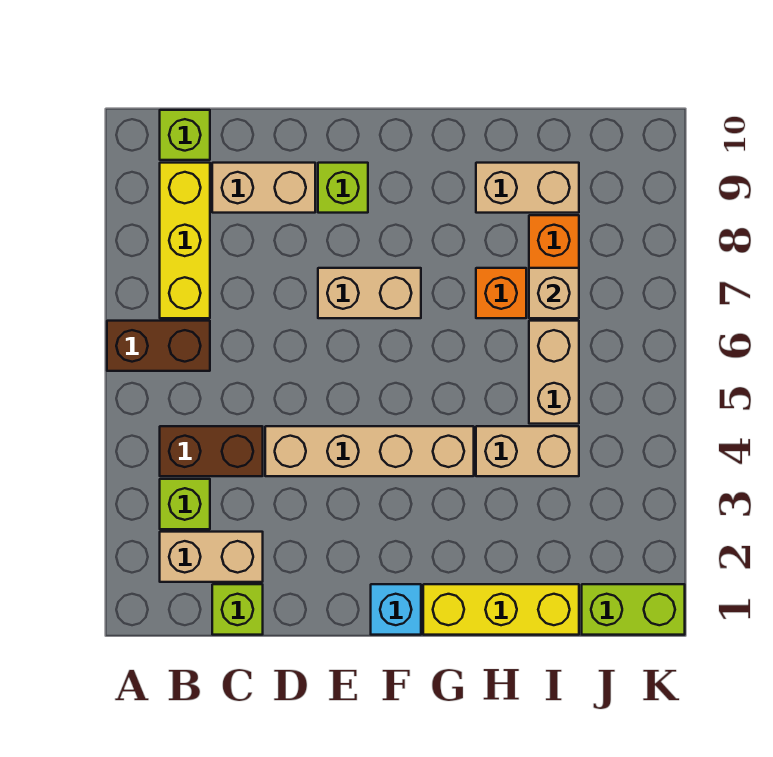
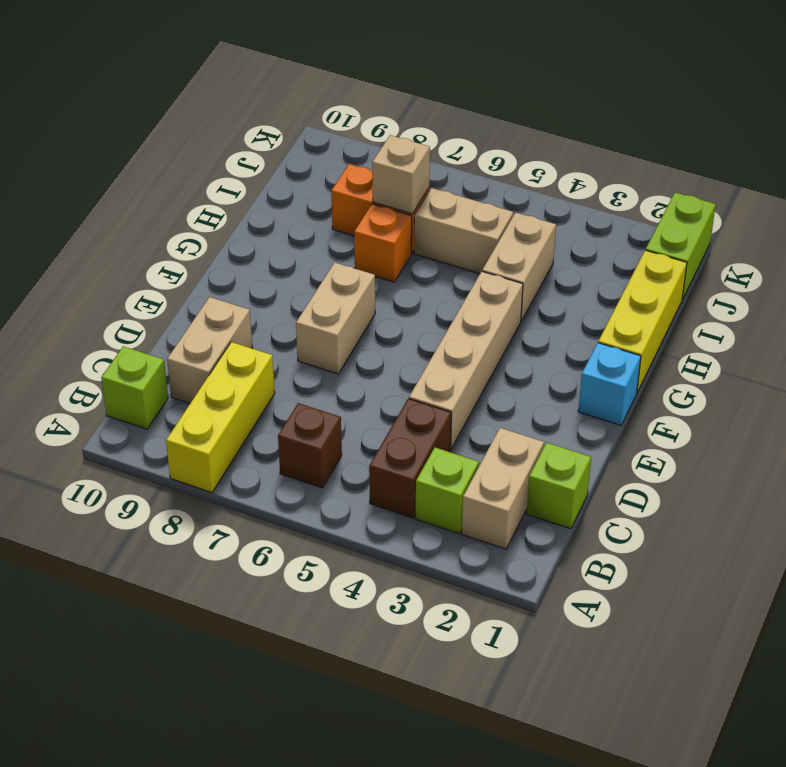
brown brick A6:B6 level 1 -> brown brick B6 level 1
yellow brick B7:B9 level 1 -> yellow brick A8:C8 level 1
lime brick E9 level 1 -> none
tan brick H9:I9 level 1 -> none

